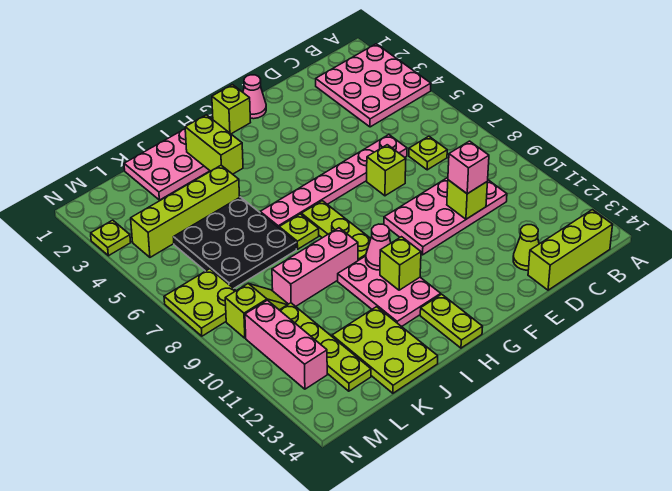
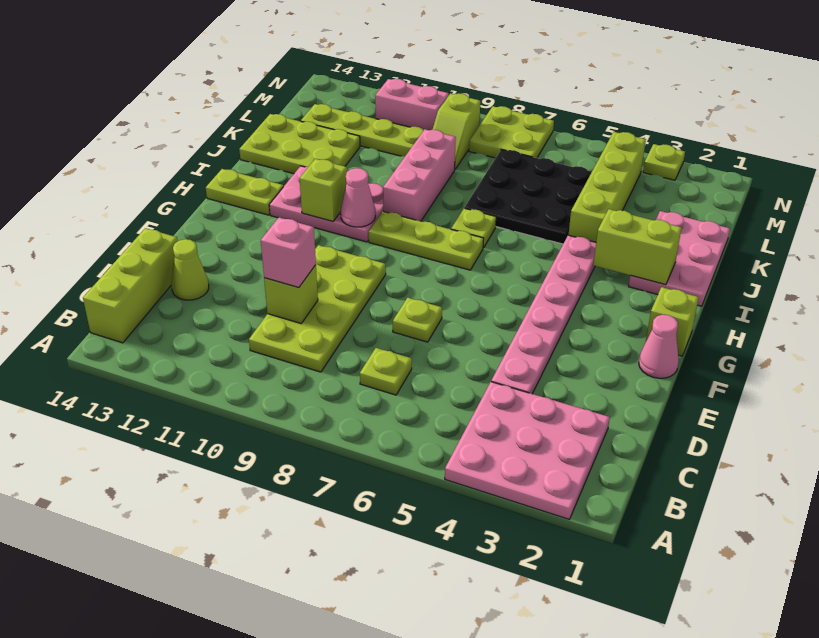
pink plate C9:F10 level 1 -> lime plate C9:F10 level 1
pink plate D6:I6 level 1 -> pink plate D4:I4 level 1
lime brick E7 level 1 -> lime plate E7 level 1
pink brick M10:M12 level 1 -> pink brick M10:M11 level 1

